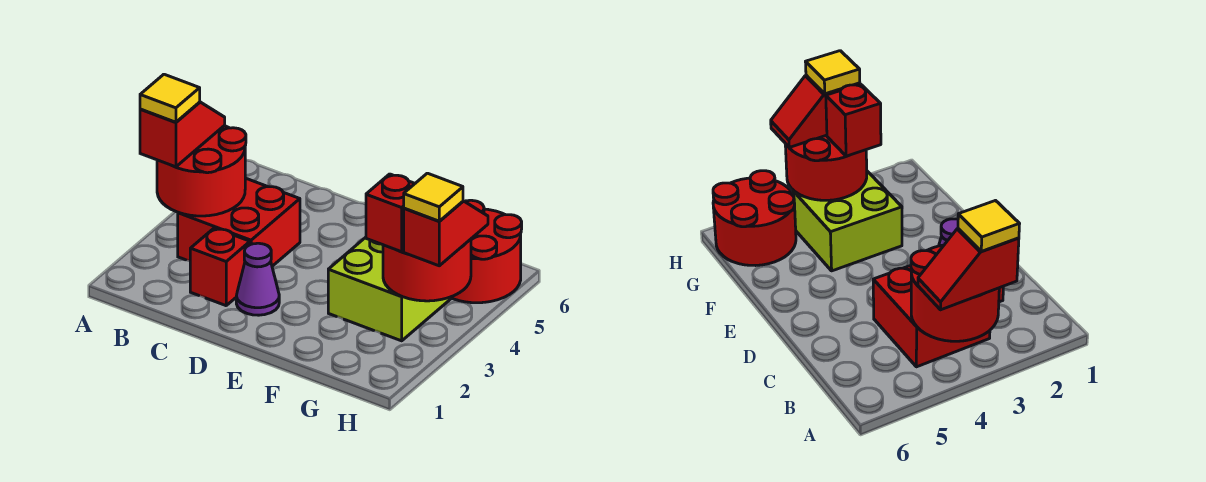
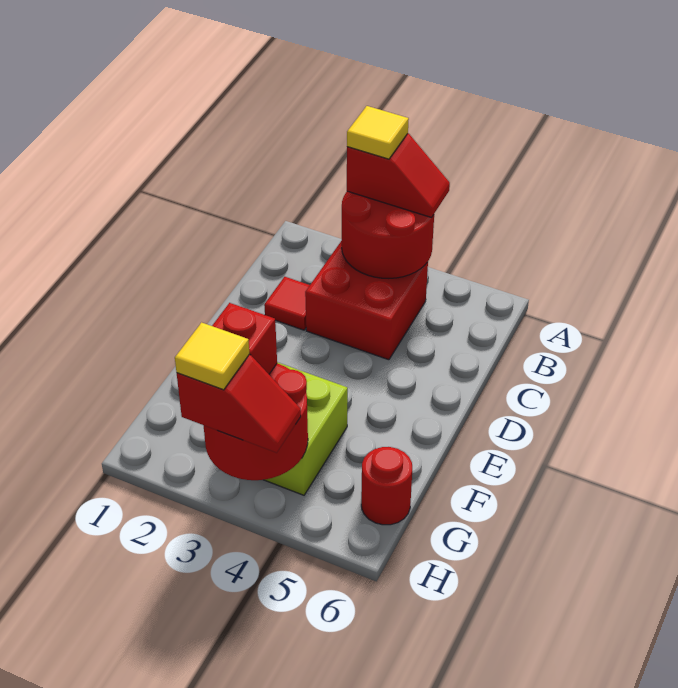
red brick C2 level 1 -> red tile C2 level 1
purple cone D2 level 1 -> none
red round brick G5:H6 level 1 -> red round brick G6 level 1

